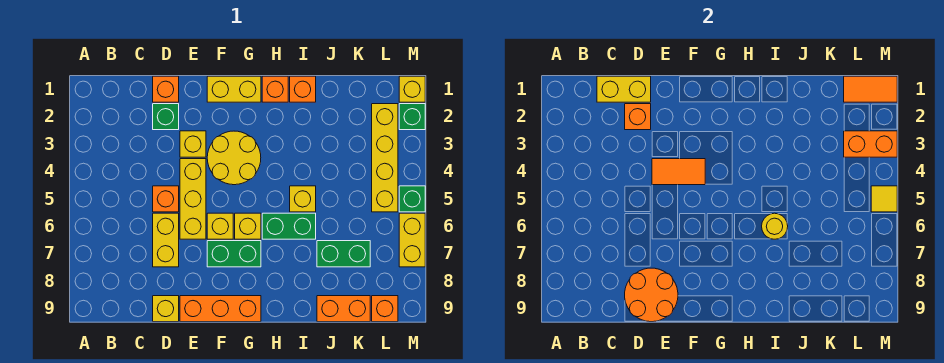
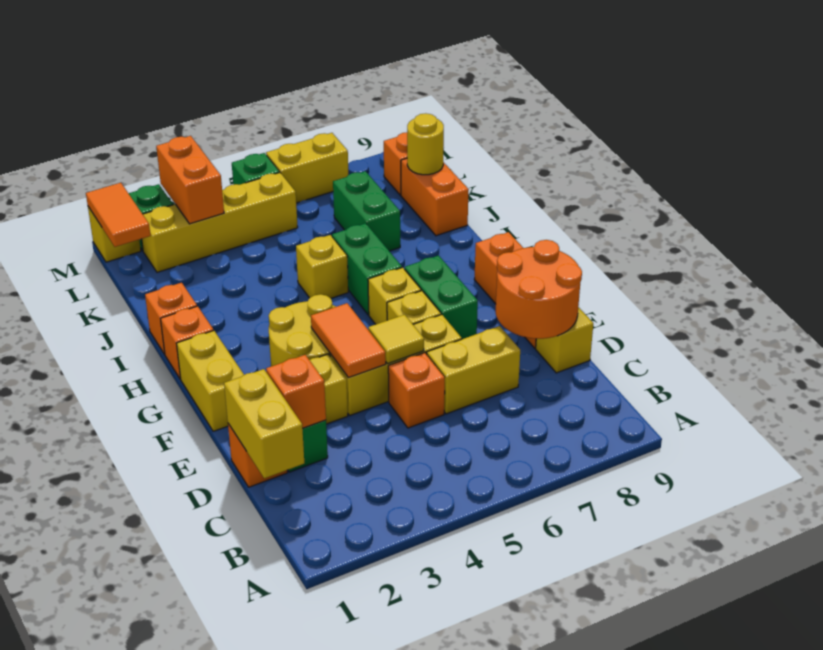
yellow round brick I6 level 2 -> yellow round brick K9 level 2
yellow tile M5 level 2 -> yellow tile E5 level 2

